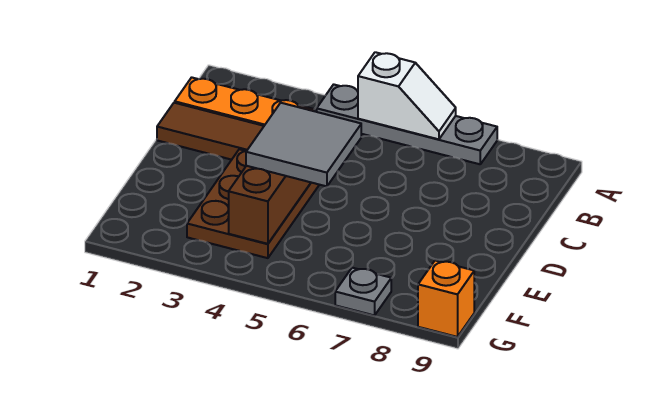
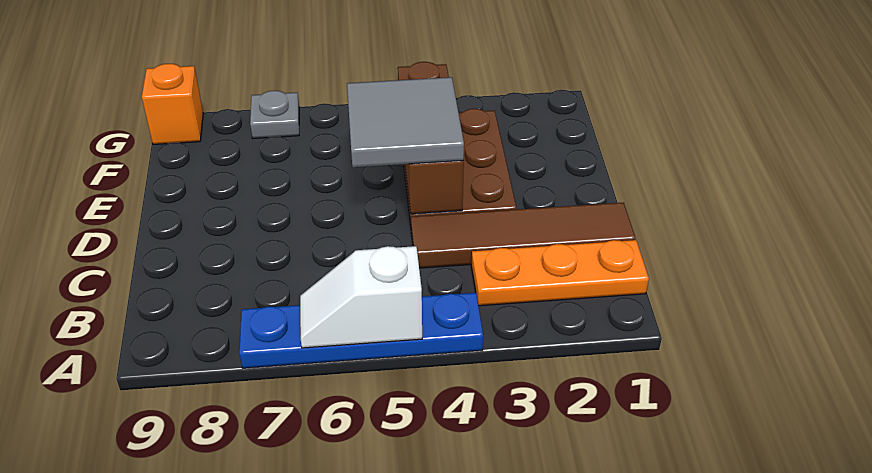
grey plate A4:A7 level 1 -> blue plate A4:A7 level 1

